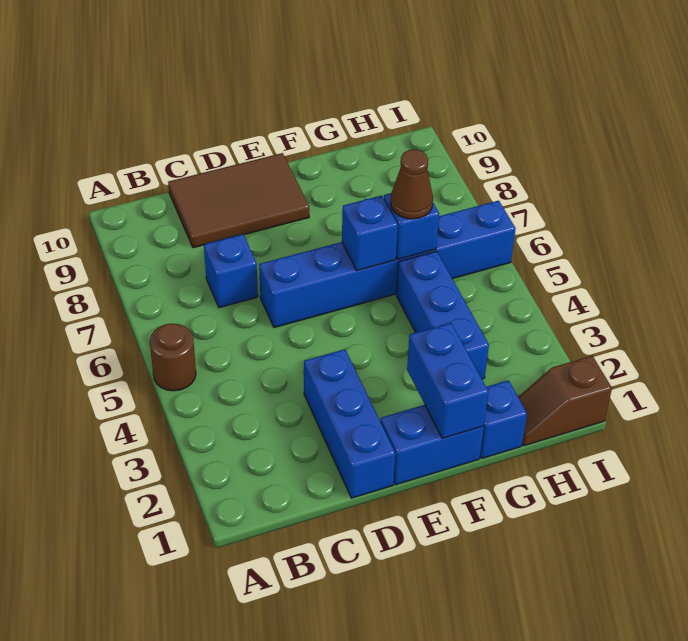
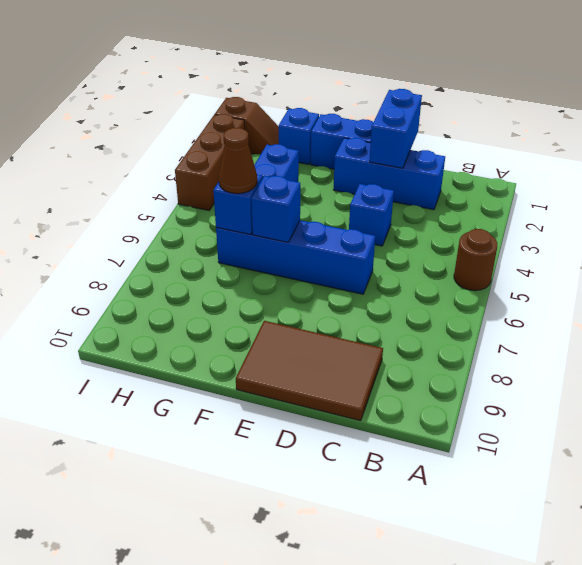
blue brick C7 level 1 -> blue brick D4 level 1
blue brick D1:D3 level 1 -> blue brick C2:E2 level 1
blue brick D6:I6 level 1 -> blue brick D6:G6 level 1
blue brick F1:F2 level 2 -> blue brick D1:D2 level 2
none -> brown brick I2:I4 level 1

